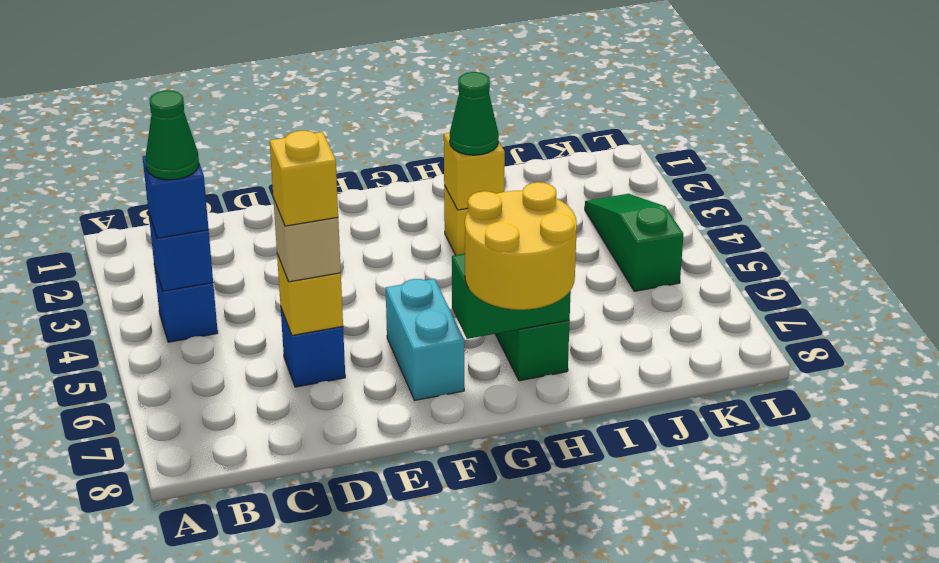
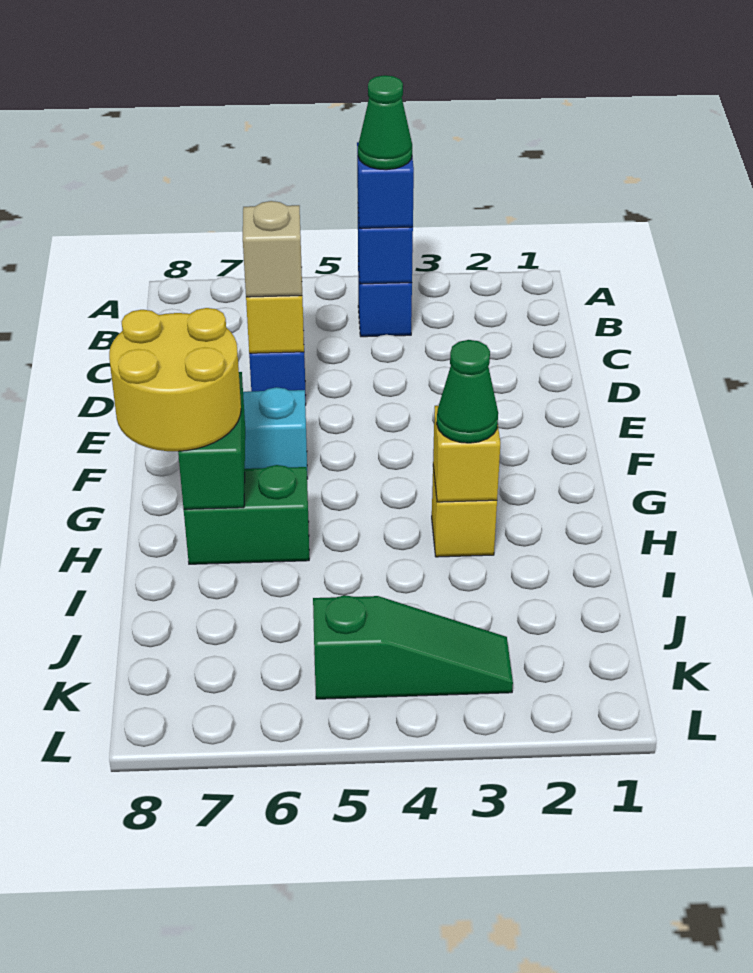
yellow brick D6 level 4 -> none

